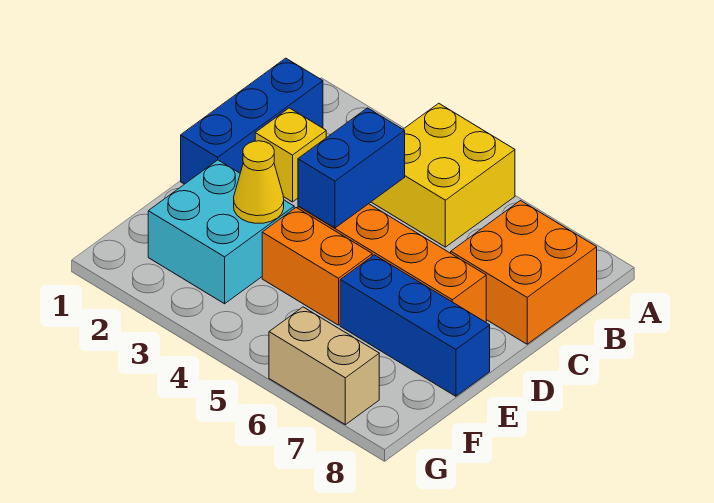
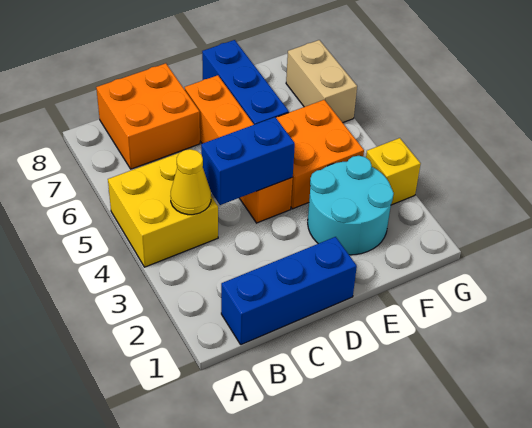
yellow brick C2 level 1 -> yellow brick G3 level 1
cyan brick E2:F3 level 1 -> cyan round brick E2:F3 level 1
yellow cone E3 level 2 -> yellow cone B4 level 2
orange brick E4:E5 level 1 -> orange brick E4:F5 level 1

